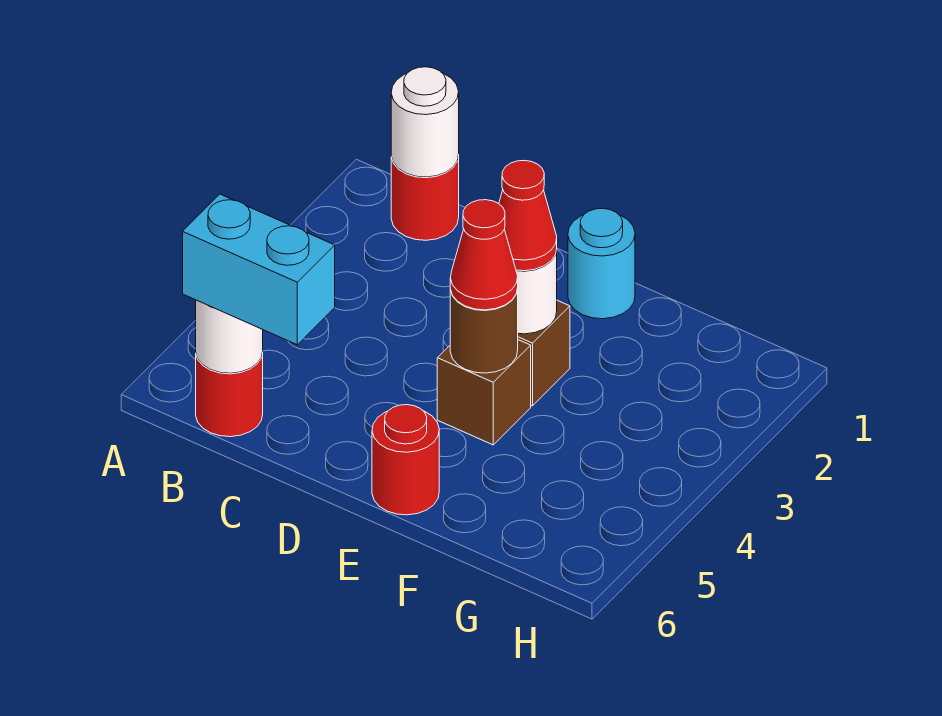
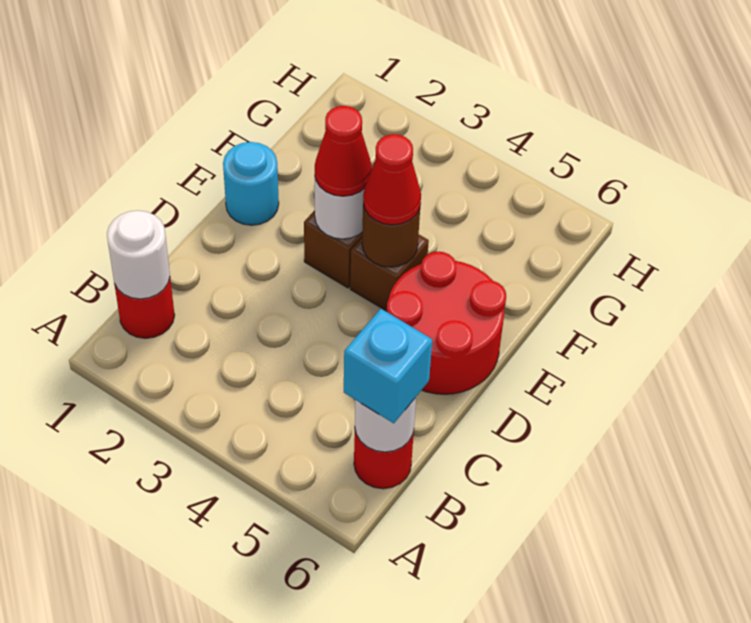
cyan brick B6:C6 level 3 -> cyan brick B6 level 3
red round brick E6 level 1 -> red round brick D5:E6 level 1

